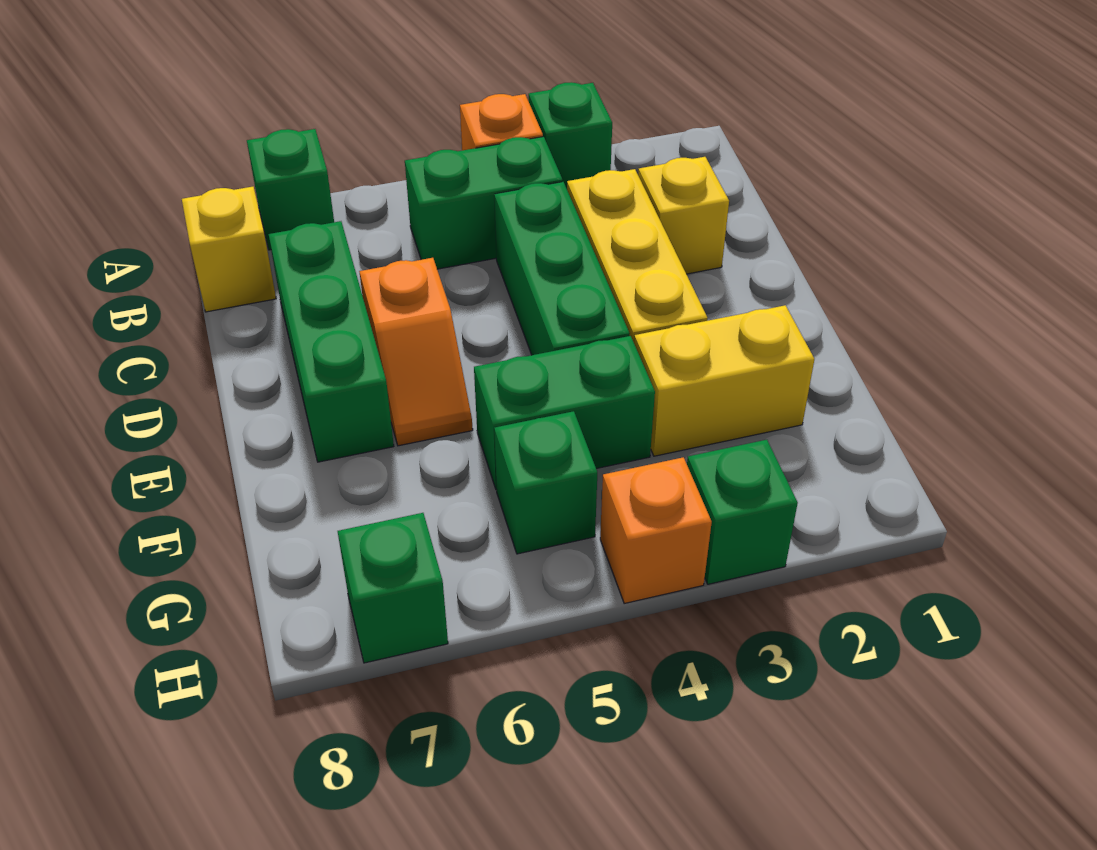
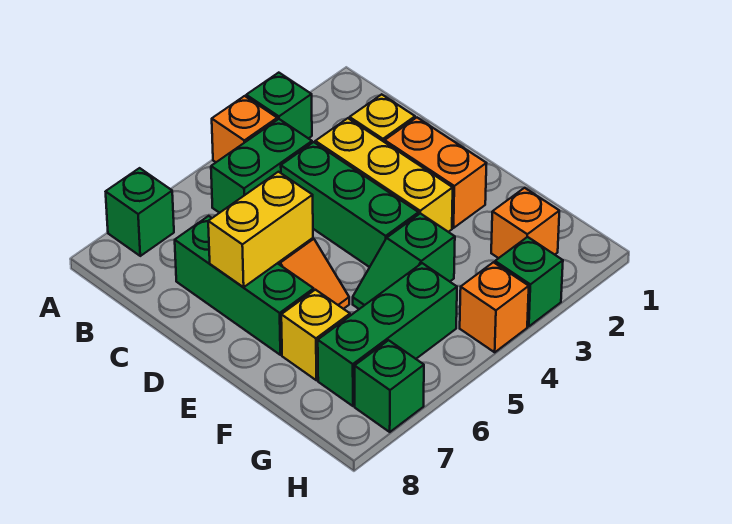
yellow brick B8 level 1 -> yellow brick F7 level 1
none -> orange brick D2:E2 level 1
yellow brick F2:F3 level 1 -> yellow brick D6:D7 level 2
green brick F4:F5 level 1 -> green slope F4:F5 level 1 top 4
none -> orange brick G2 level 1
green brick G5 level 1 -> green brick G5:G7 level 1

